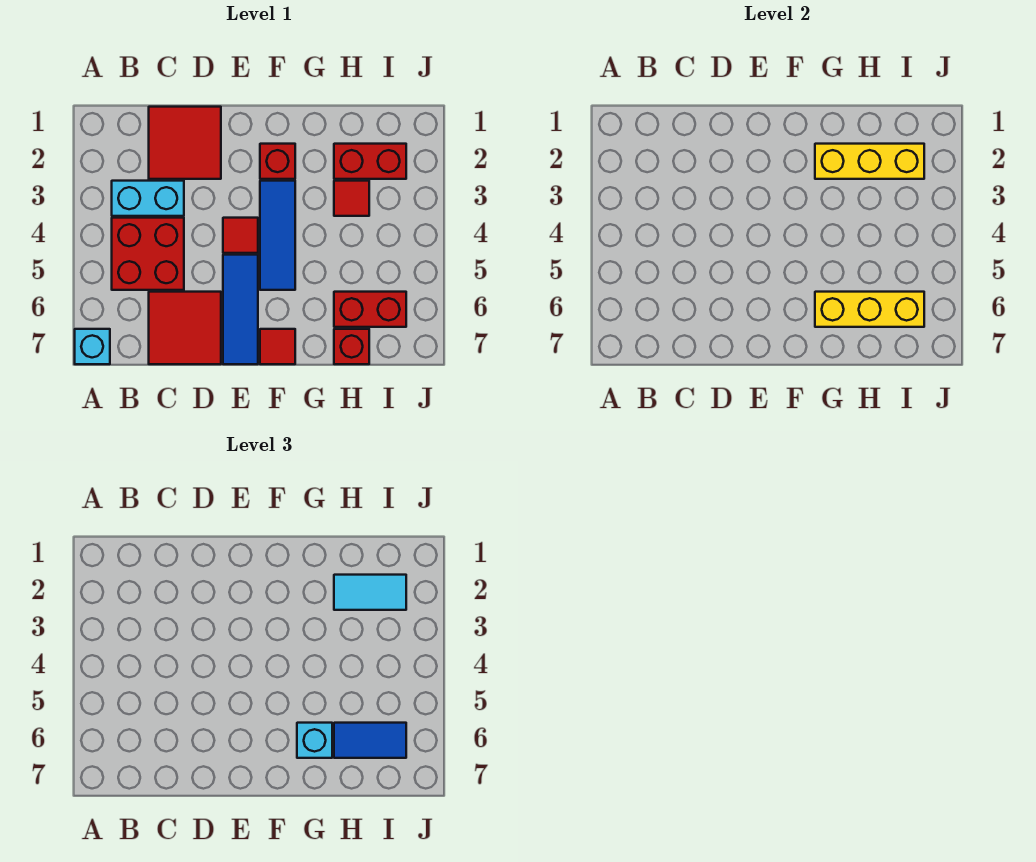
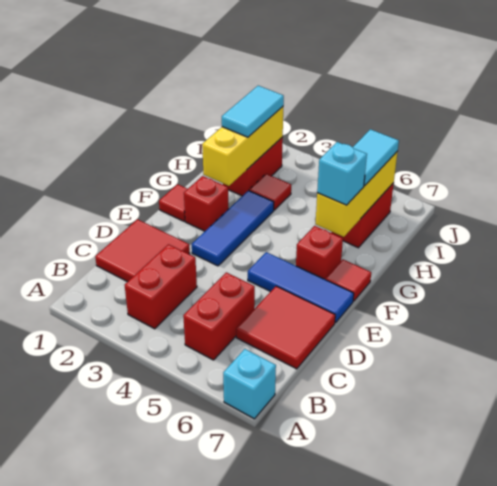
cyan brick B3:C3 level 1 -> red brick B3:C3 level 1
red brick B4:C5 level 1 -> red brick B5:C5 level 1
red tile E4 level 1 -> red tile F1 level 1
blue tile F3:F5 level 1 -> blue tile E3:G3 level 1
blue tile H6:I6 level 3 -> cyan tile H6:I6 level 3
red brick H7 level 1 -> red brick F6 level 1

